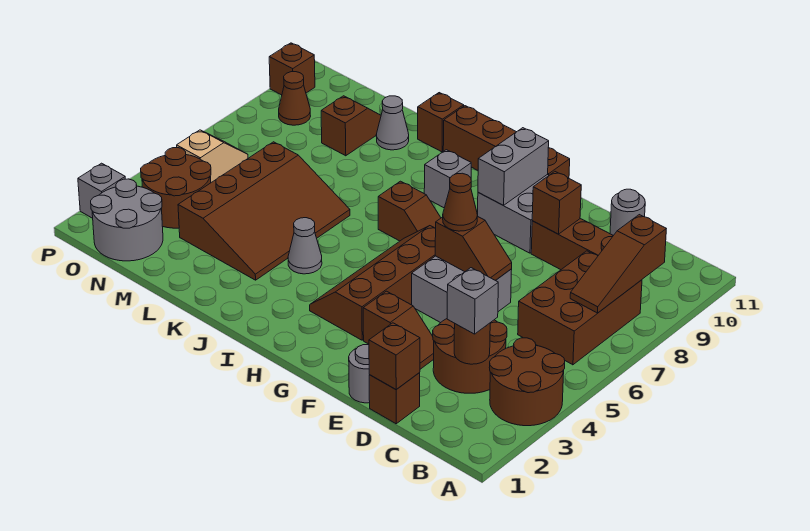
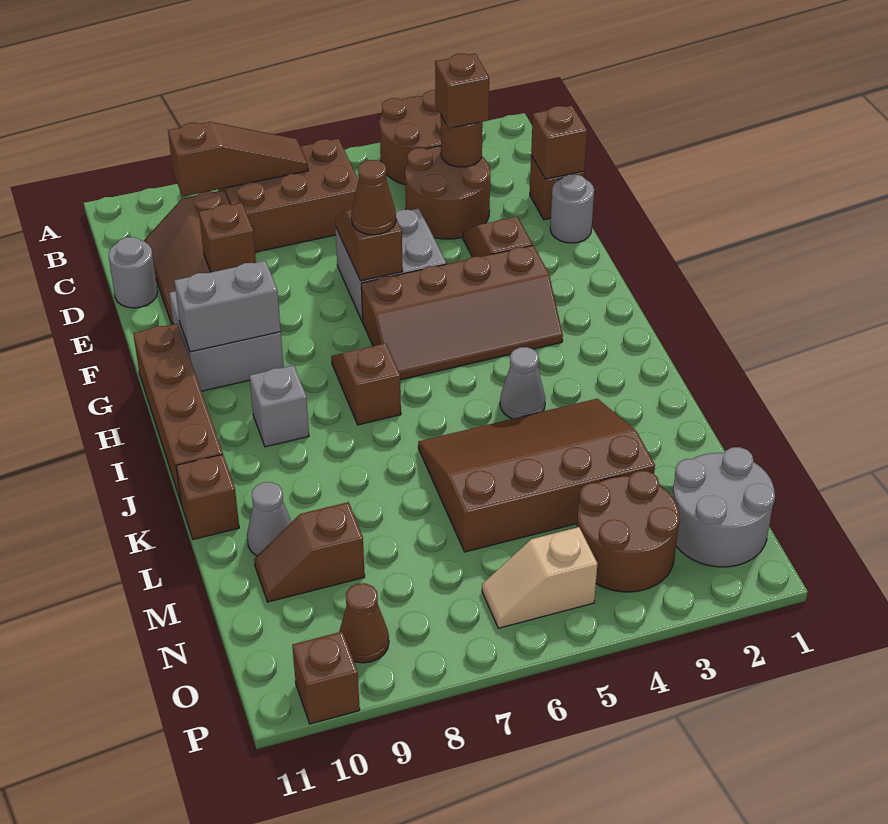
grey brick C3 level 3 -> brown brick C3 level 3
grey brick P2 level 1 -> none

